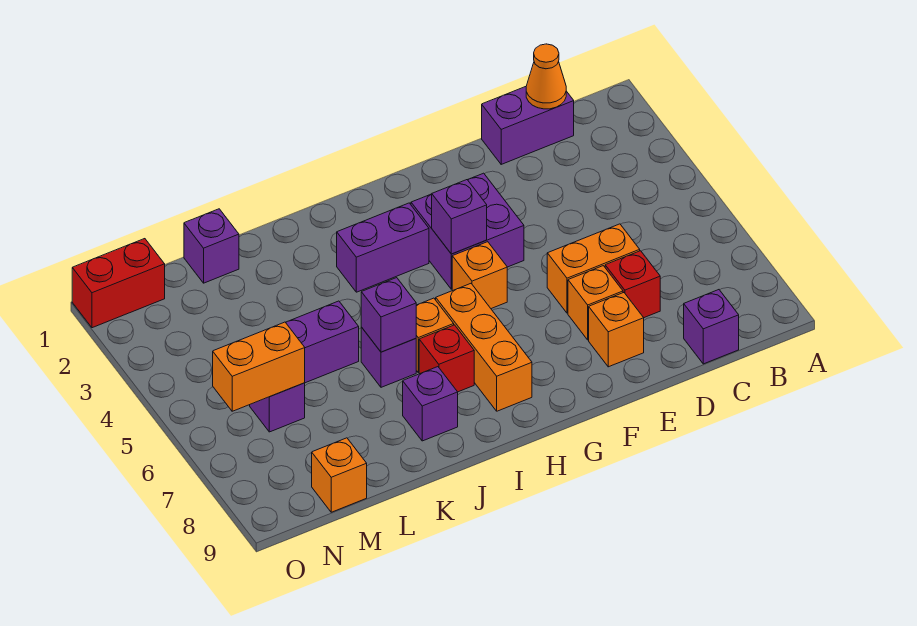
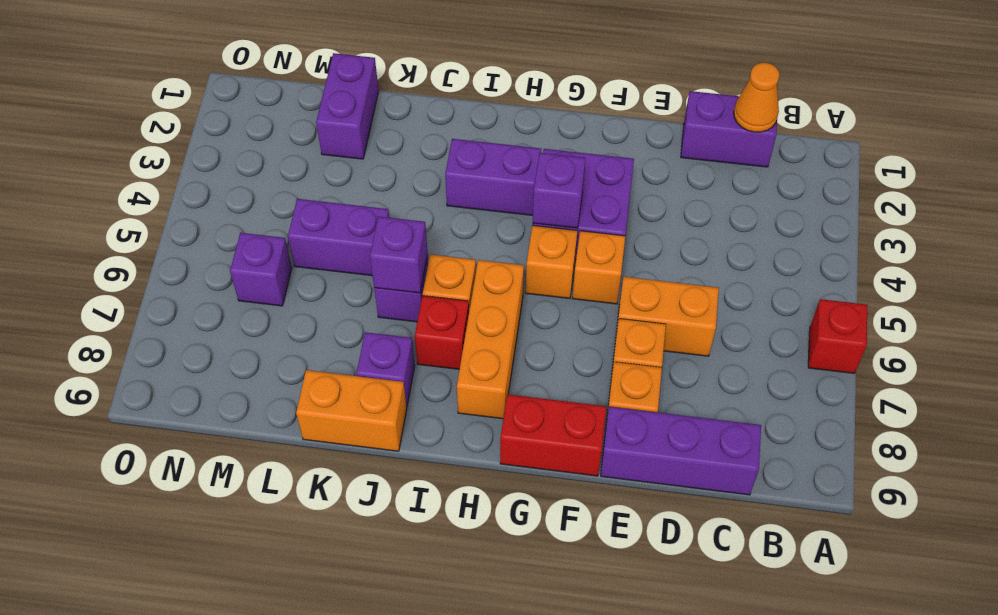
purple brick C9 level 1 -> purple brick C9:E9 level 1
red brick D7 level 1 -> red brick A6 level 1
purple brick L1 level 1 -> purple brick L1:L2 level 1
orange brick M6:N6 level 2 -> orange brick J9:K9 level 1
orange brick M9 level 1 -> orange brick F5 level 1
red brick N1:O1 level 1 -> red brick F9:G9 level 1

